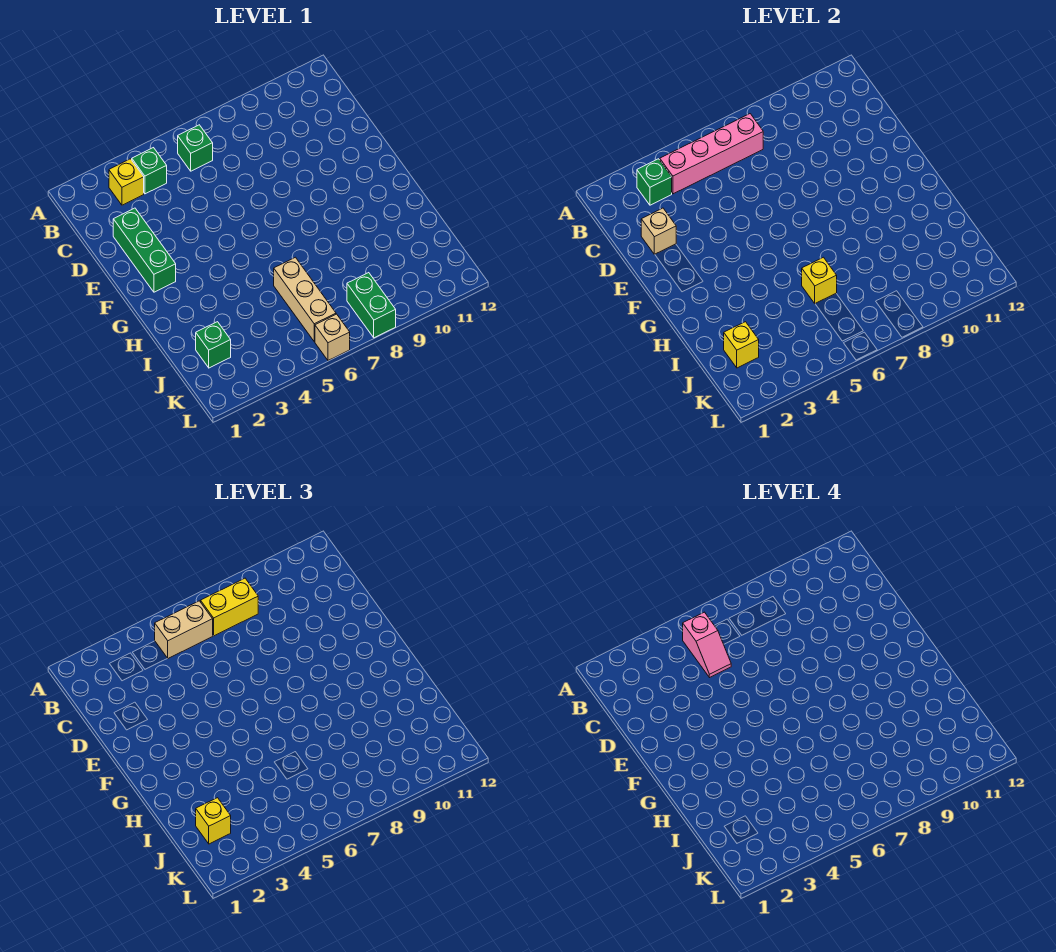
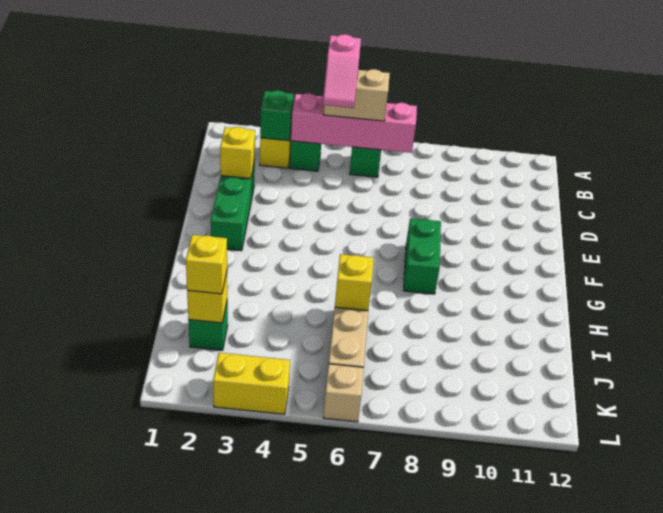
yellow brick B7:B8 level 3 -> yellow brick L3:L4 level 1
tan brick D2 level 2 -> yellow brick D2 level 2
green brick K8:L8 level 1 -> green brick F8:G8 level 1

